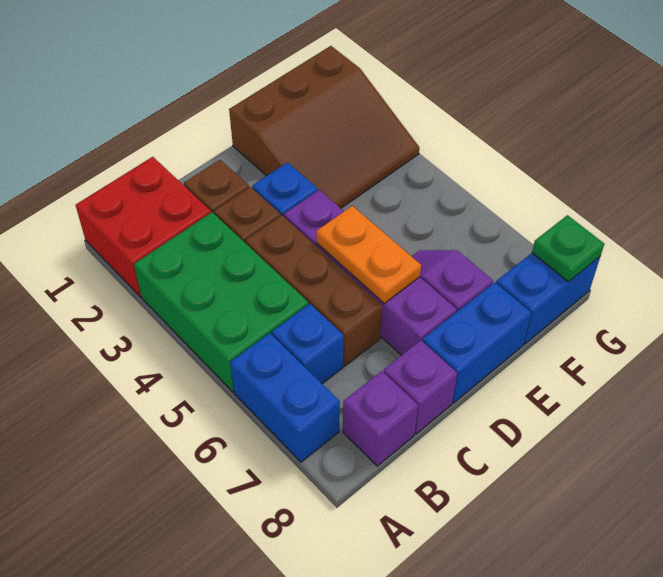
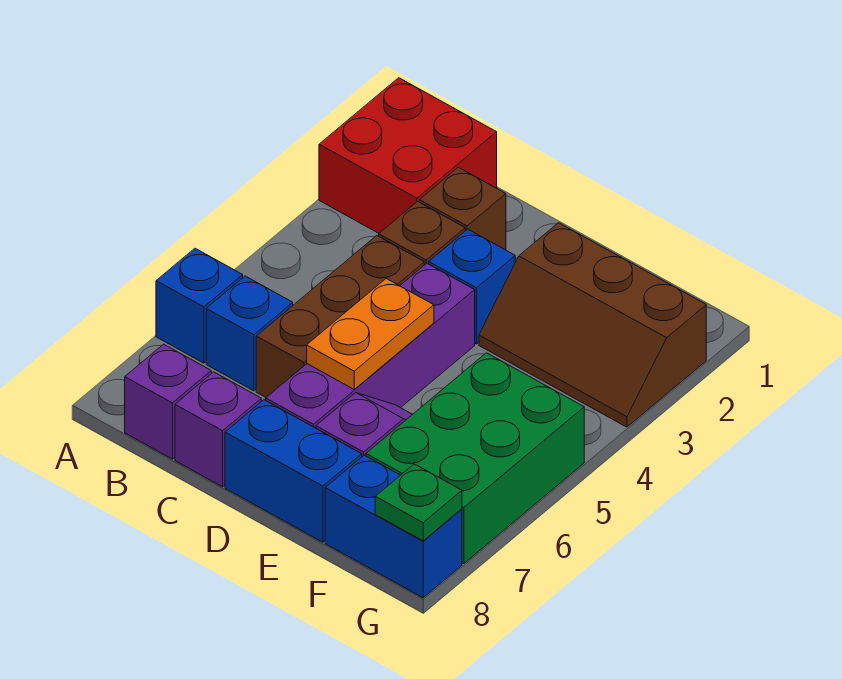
green brick A3:B5 level 1 -> green brick F5:G7 level 1
blue brick A6:A7 level 1 -> blue brick A6 level 1
brown slope E1:G3 level 1 top 1 -> brown slope E2:G3 level 1 top 2

